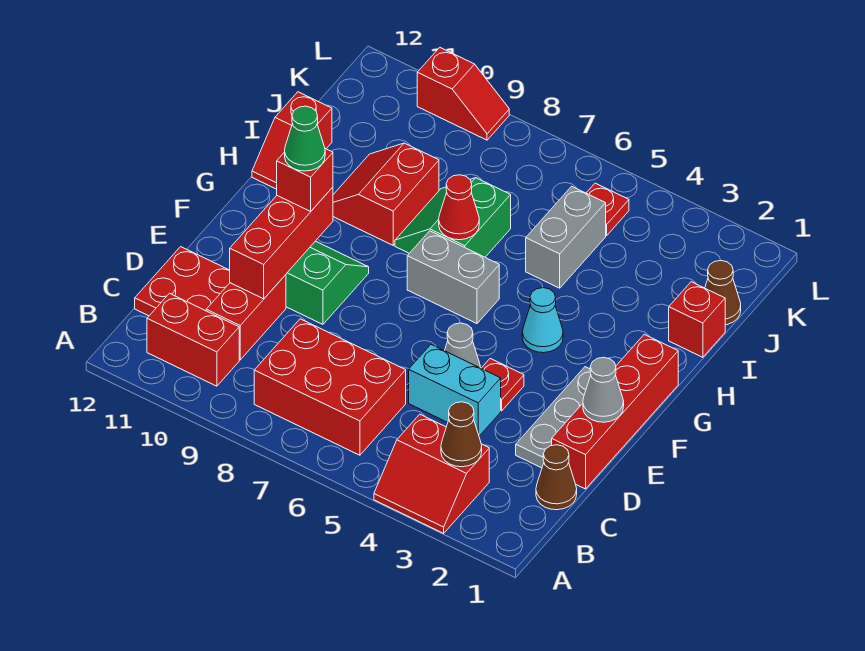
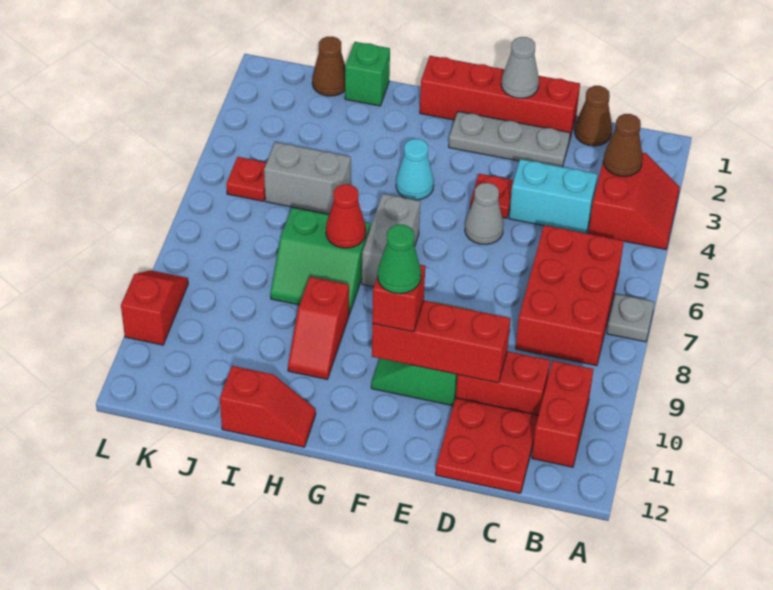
none -> grey plate A7 level 1
cyan brick D4:D5 level 1 -> cyan brick C4:D4 level 1
red slope H9:I10 level 1 top 9 -> red slope H9:H10 level 1 top 9
red brick I1 level 1 -> green brick I1 level 1

